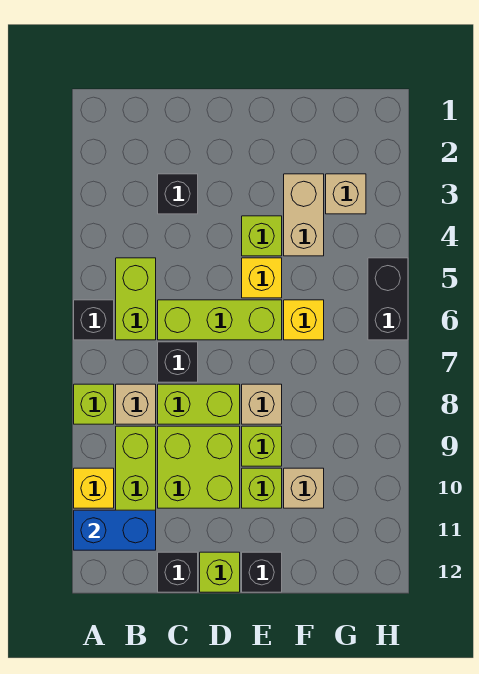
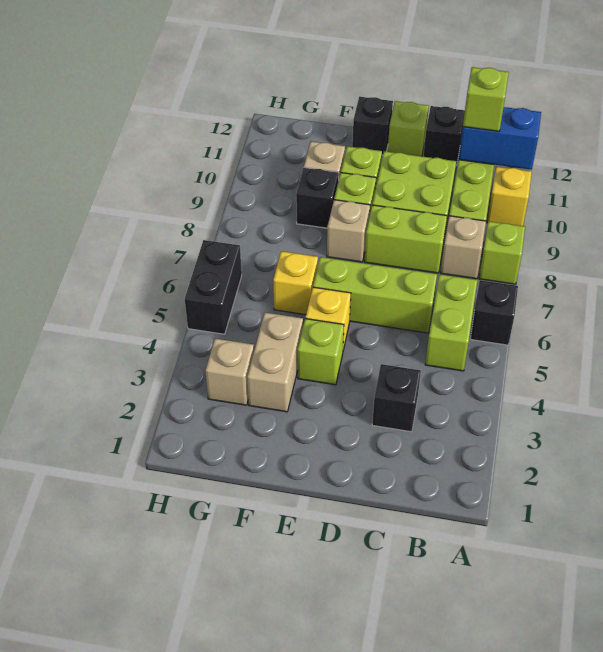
none -> lime brick B11 level 3
black brick C7 level 1 -> black brick F9 level 1

